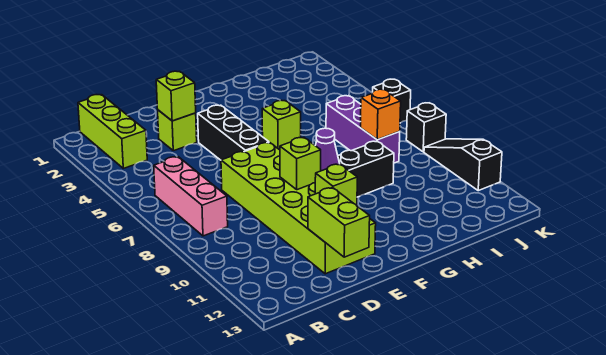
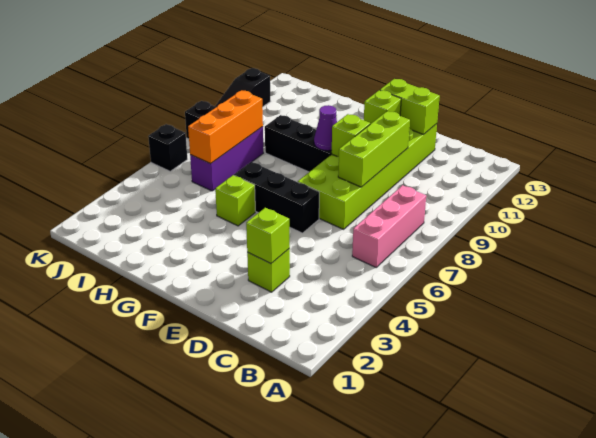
lime brick B1:B3 level 1 -> lime brick D8:D10 level 2
lime brick D12:D13 level 2 -> lime brick D12:E12 level 2
black brick E4:E6 level 1 -> black brick E6:G6 level 1
orange brick I8 level 2 -> orange brick I6:I8 level 2

